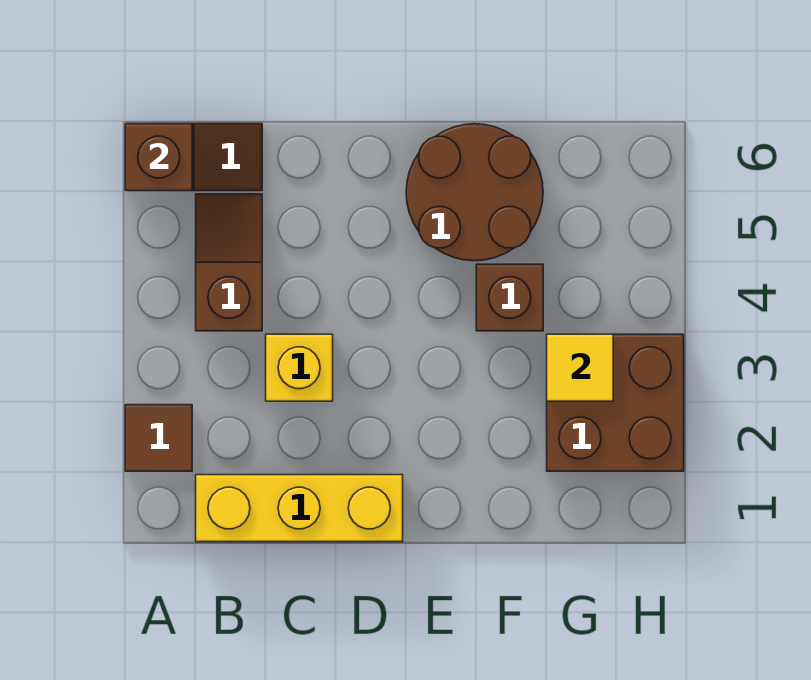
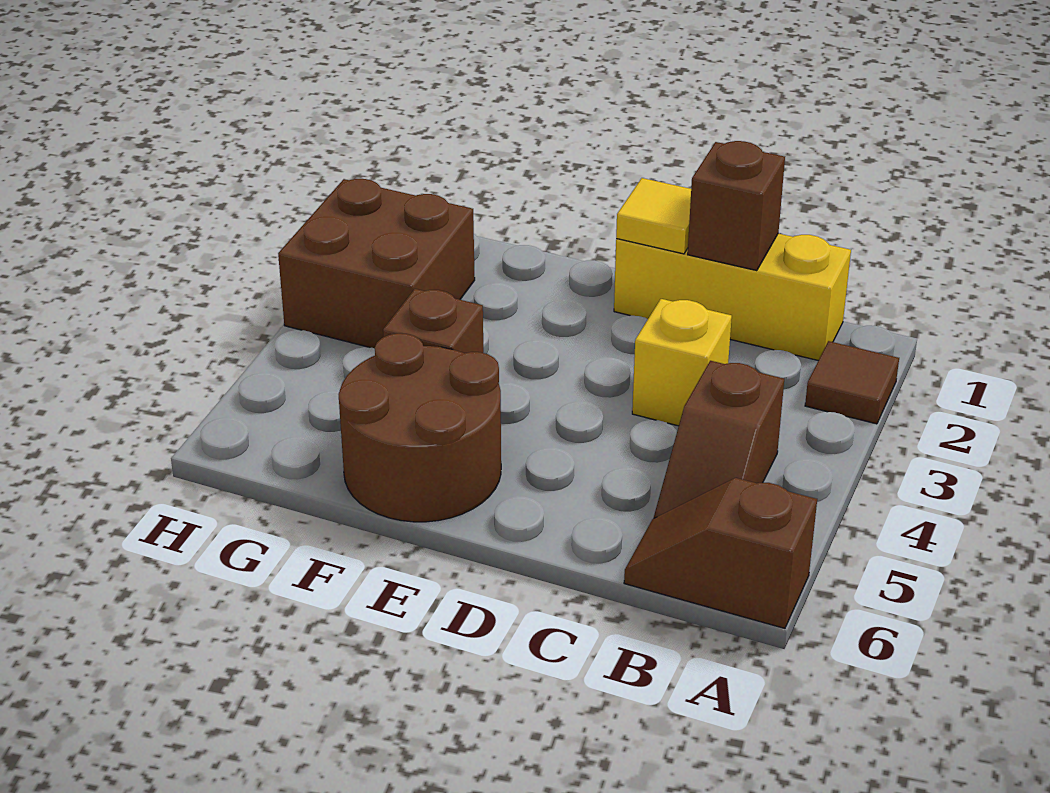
brown brick A6 level 2 -> brown brick C1 level 2
yellow tile G3 level 2 -> yellow tile D1 level 2

